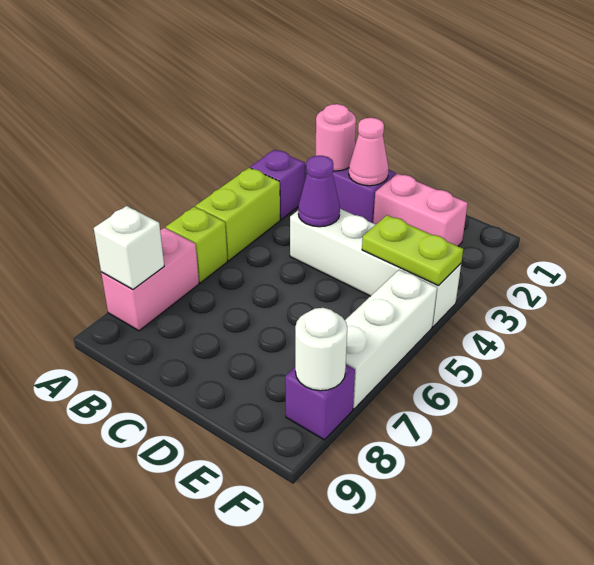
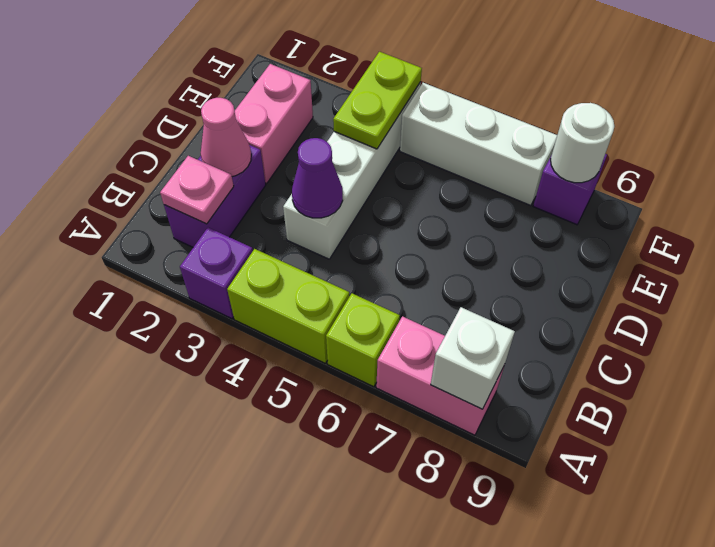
pink round brick B2 level 2 -> pink plate B2 level 2

